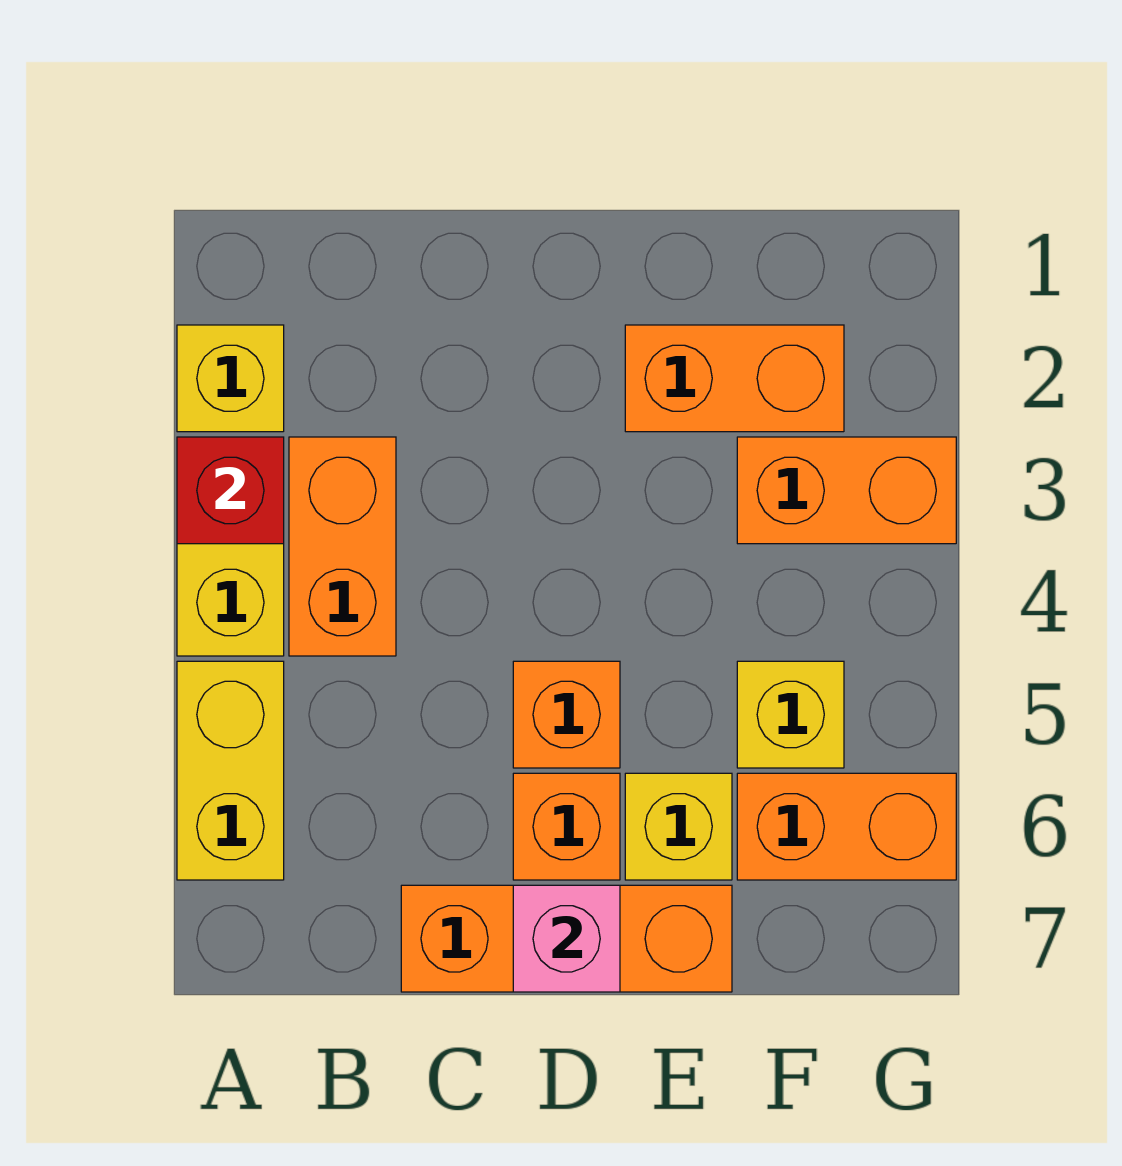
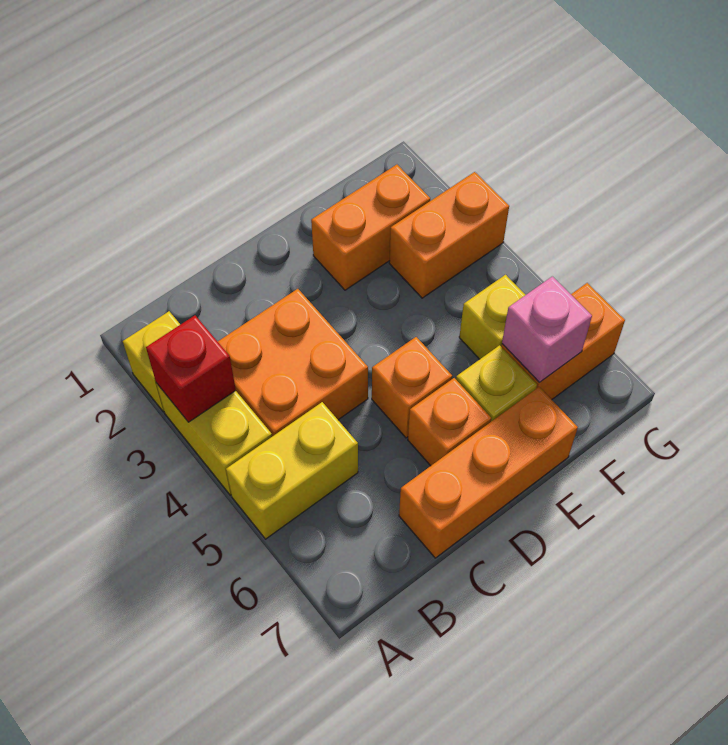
yellow brick A5:A6 level 1 -> yellow brick A5:B5 level 1
orange brick B3:B4 level 1 -> orange brick B3:C4 level 1
pink brick D7 level 2 -> pink brick F6 level 2

